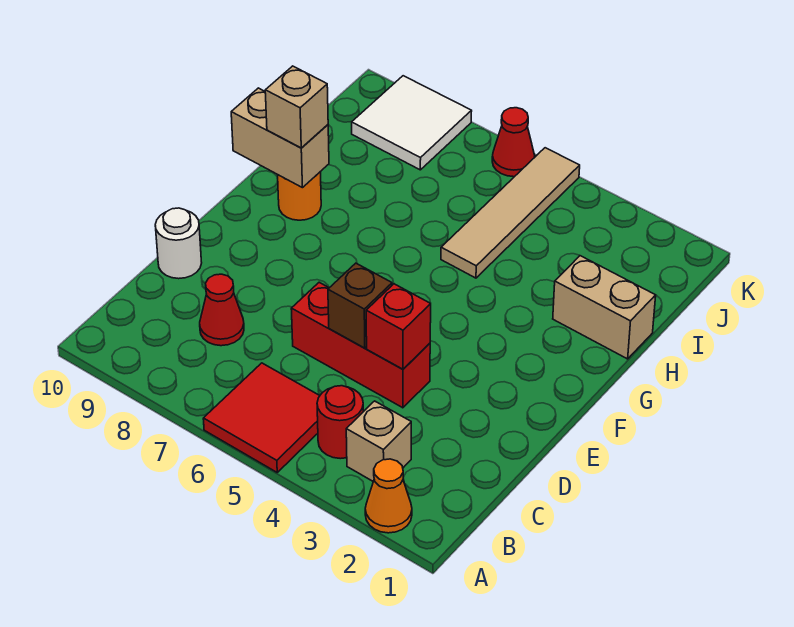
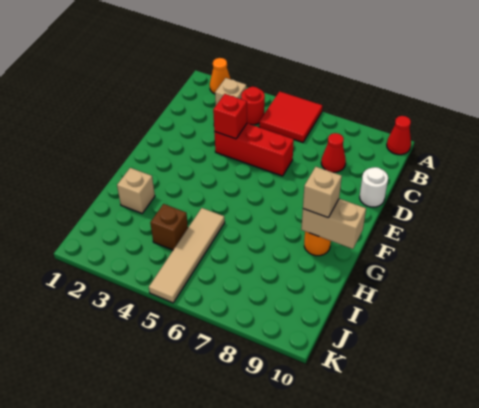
brown brick D5 level 2 -> brown brick I4 level 1
tan brick H1:H2 level 1 -> tan brick H2 level 1
white tile J8:K9 level 1 -> none
red cone K6 level 1 -> red cone A10 level 1

